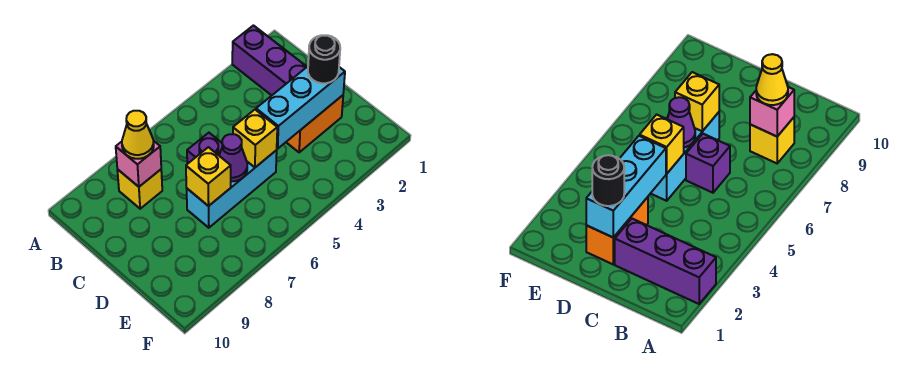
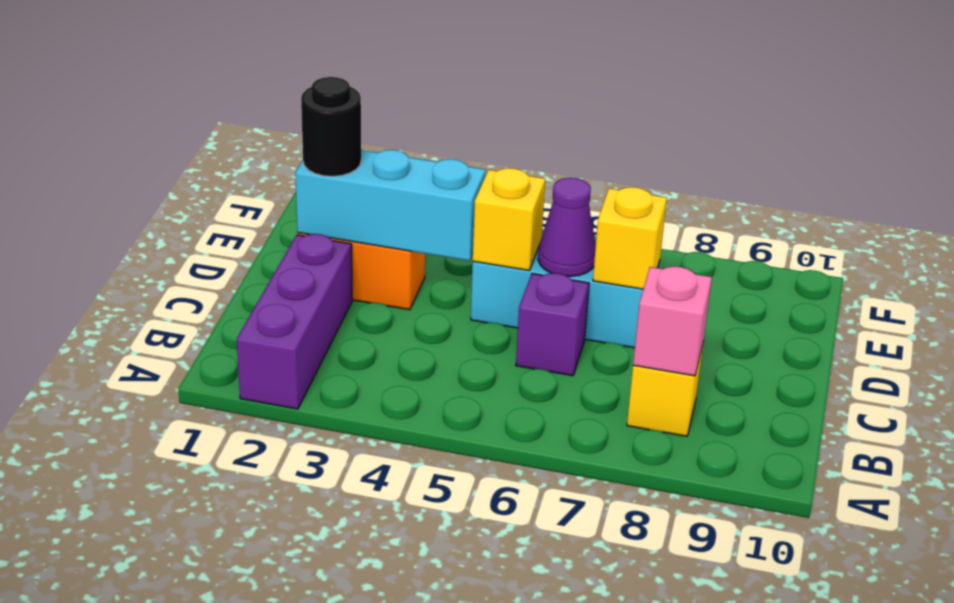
yellow cone B8 level 3 -> none

